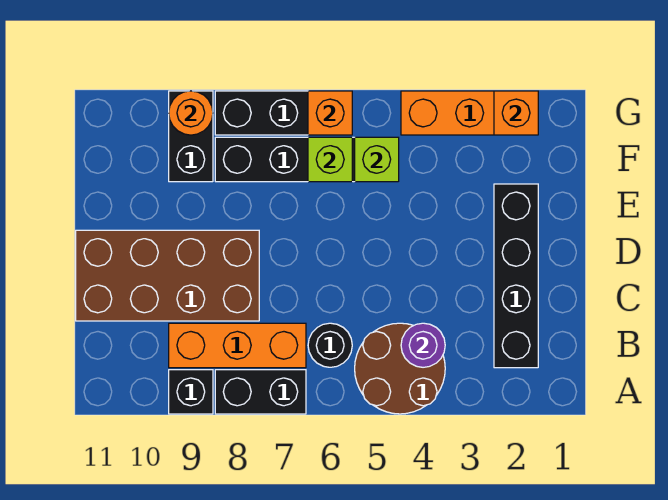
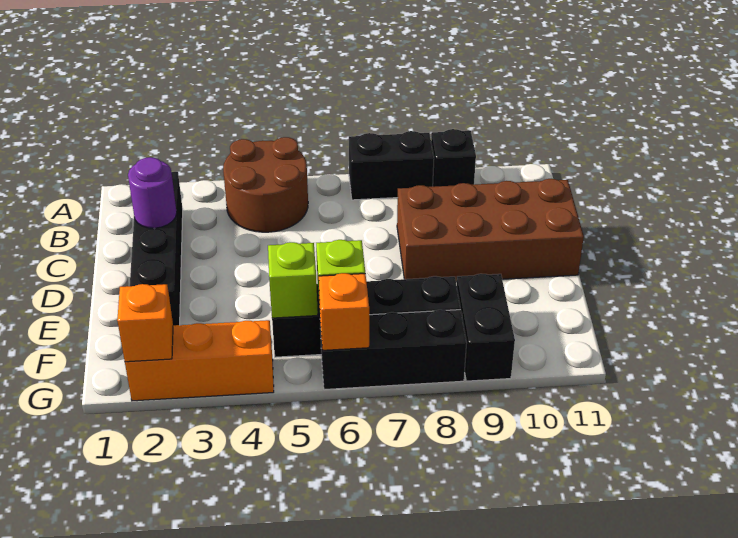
purple round brick B4 level 2 -> purple round brick C2 level 2
black round brick B6 level 1 -> none
orange brick B7:B9 level 1 -> none
orange round brick G9 level 2 -> none

